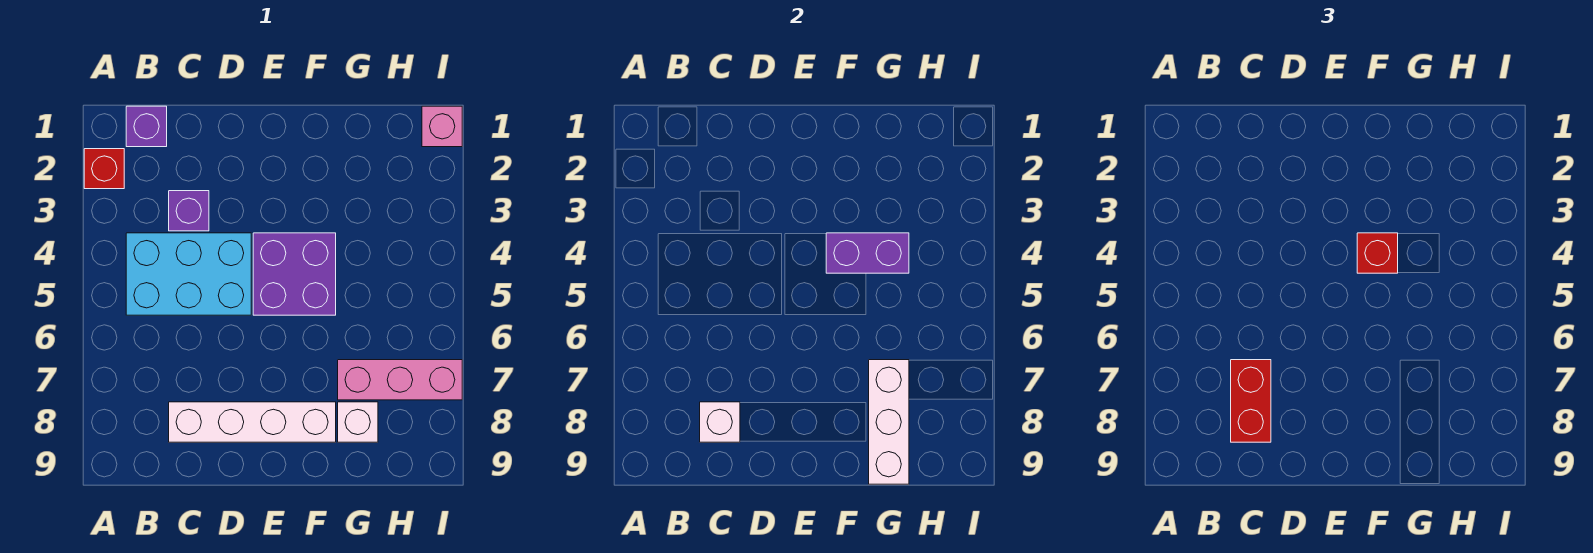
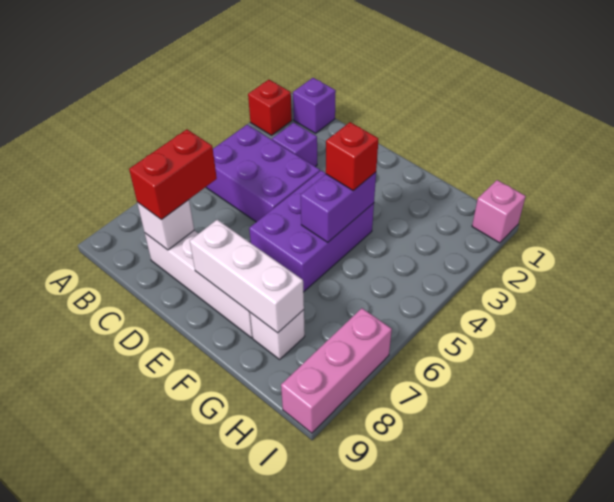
cyan brick B4:D5 level 1 -> purple brick B4:D5 level 1
purple brick E4:F5 level 1 -> purple brick E4:F6 level 1
purple brick F4:G4 level 2 -> purple brick F4:F5 level 2
pink brick G7:I7 level 1 -> pink brick I7:I9 level 1
white brick G7:G9 level 2 -> white brick E8:G8 level 2

